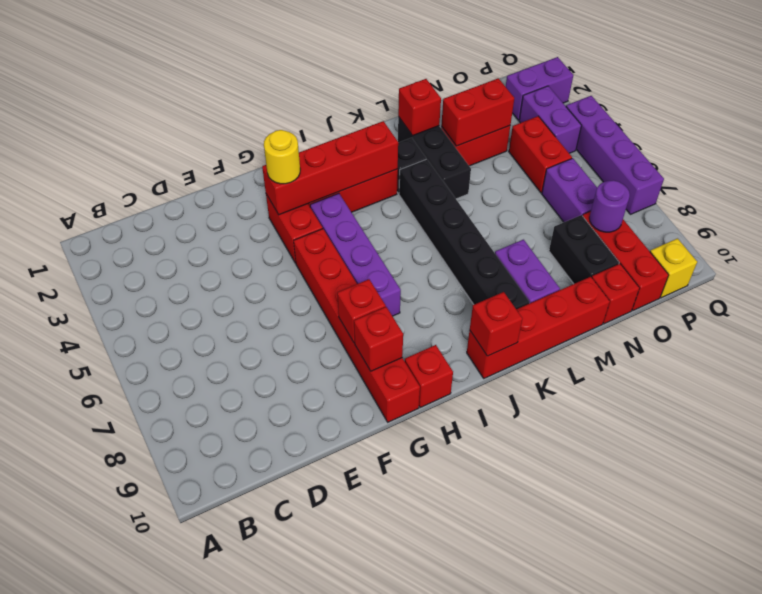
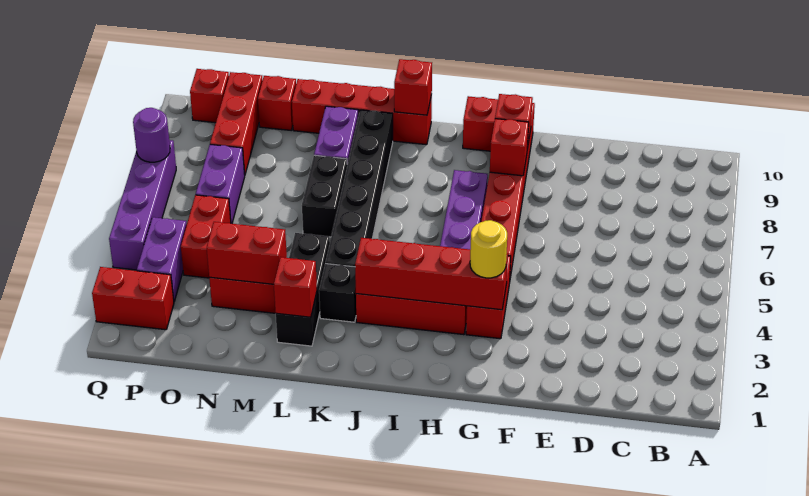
black brick N8:N9 level 1 -> black brick L6:L7 level 1
purple round brick O8 level 2 -> purple round brick Q7 level 2
purple brick P2:Q2 level 1 -> red brick P2:Q2 level 1
yellow brick P10 level 1 -> red brick P10 level 1

